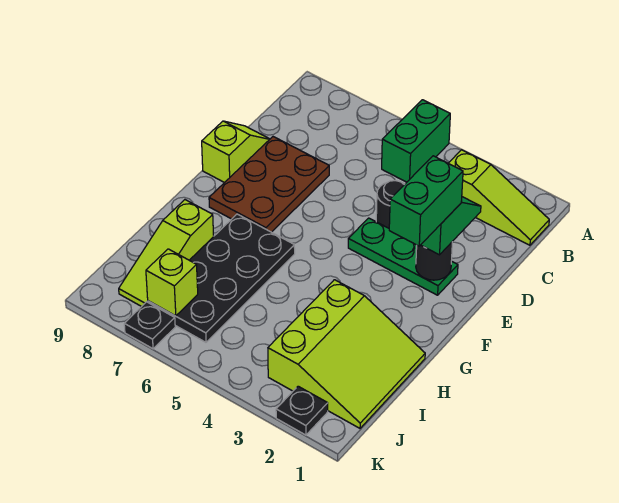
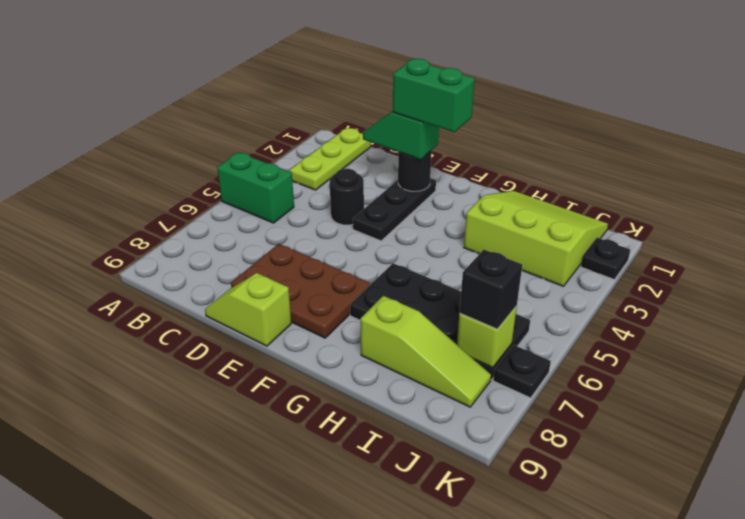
lime slope B1:B3 level 1 top 3 -> lime plate B1:B3 level 1
green plate E2:E4 level 1 -> black plate E2:E4 level 1
none -> black brick J7 level 3

